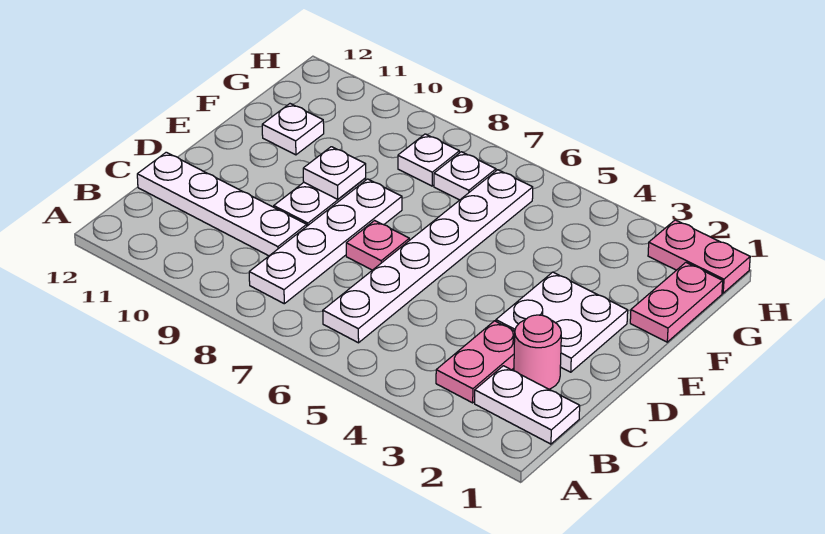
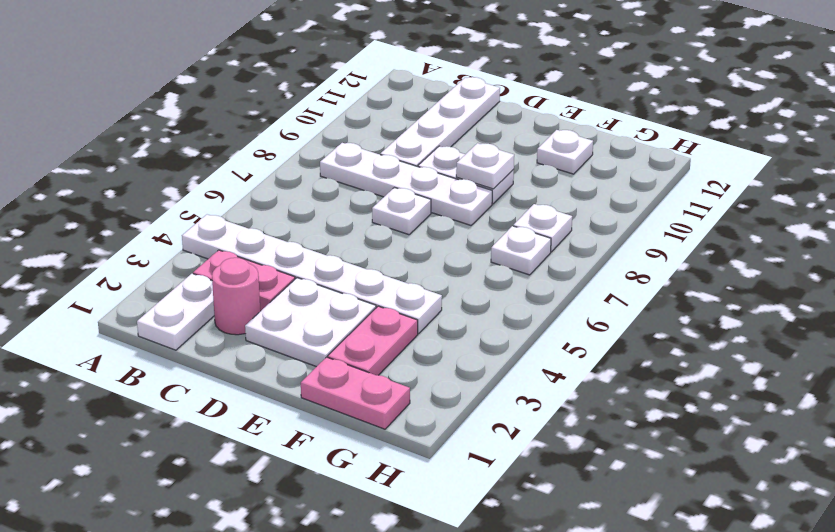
white plate B6:G6 level 1 -> white plate A4:F4 level 1
pink plate D7 level 1 -> white plate D7 level 1
pink plate H1:H2 level 1 -> pink plate F2:F3 level 1

